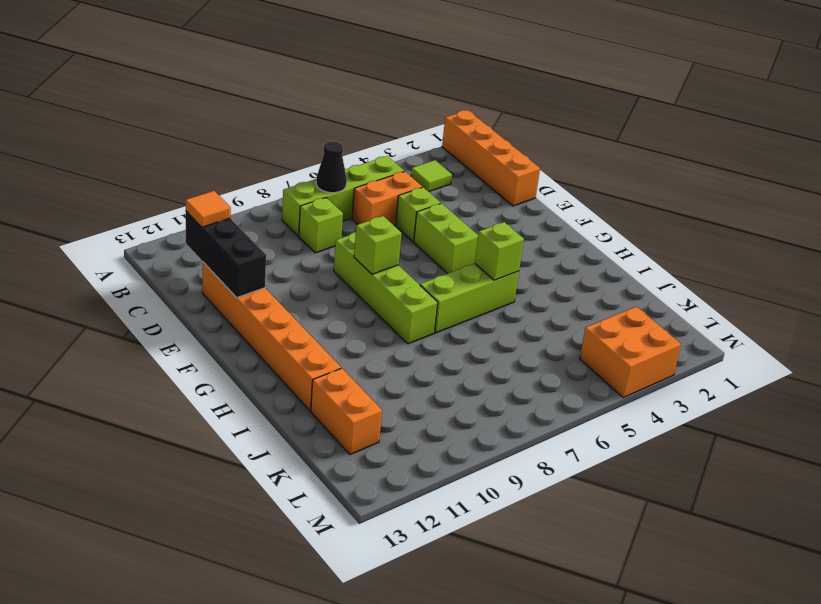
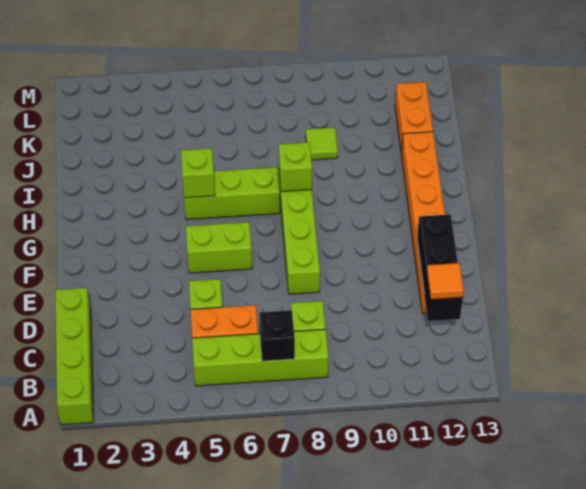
orange brick A1:D1 level 1 -> lime brick A1:D1 level 1
lime tile B3 level 1 -> lime tile J9 level 1
black cone B7 level 2 -> black brick B7 level 2
lime brick E5:F5 level 1 -> lime brick F5:F6 level 1
lime brick F8 level 2 -> lime brick H8 level 2
orange brick L3:M4 level 1 -> none

